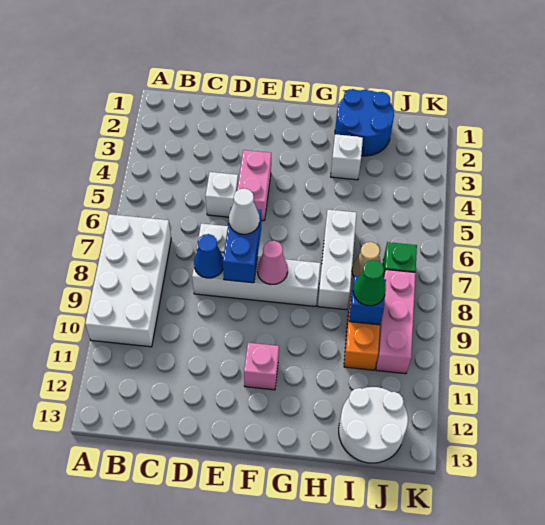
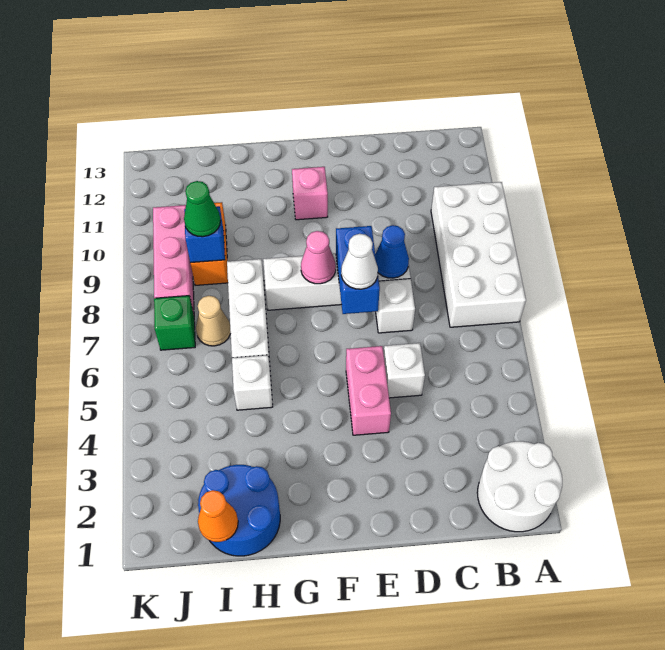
white brick H3 level 1 -> white brick H5 level 1
none -> orange cone I1 level 2
white round brick I12:J13 level 1 -> white round brick A1:B2 level 1

